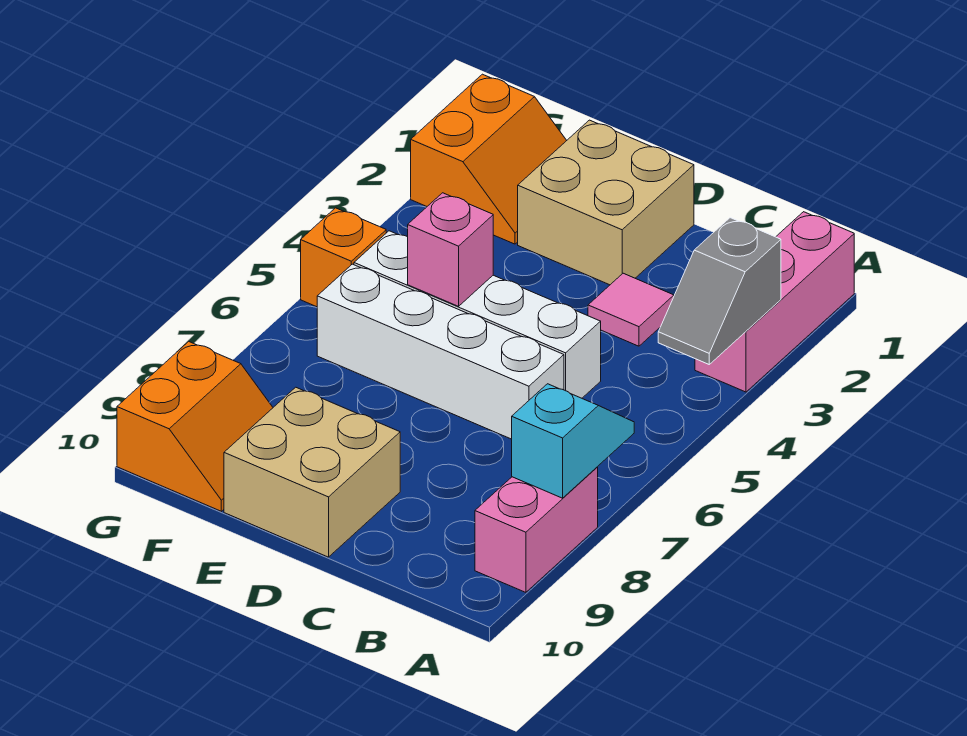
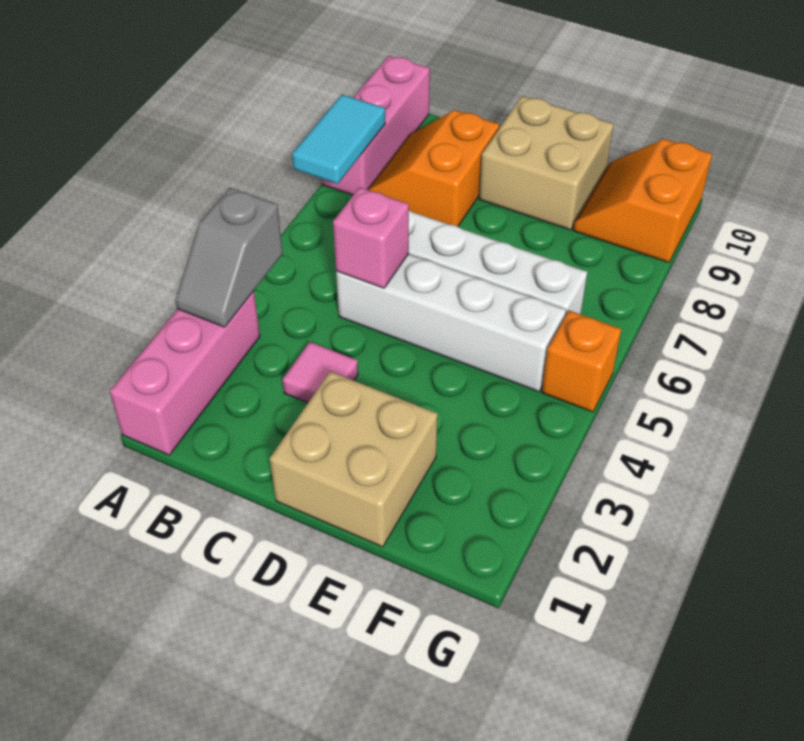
grey slope A3:A4 level 2 top 3 -> grey slope A3:A4 level 2 top 4
cyan slope A7:A8 level 2 top 8 -> cyan tile A7:A8 level 2
pink brick A8:A9 level 1 -> pink brick A8:A10 level 1
pink brick E5 level 2 -> pink brick C5 level 2
orange slope F1:G2 level 1 top G -> orange slope B8:C9 level 1 top C

